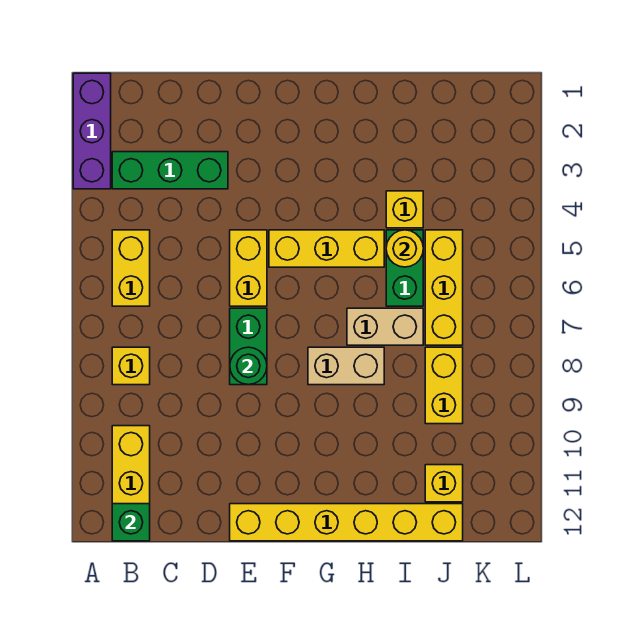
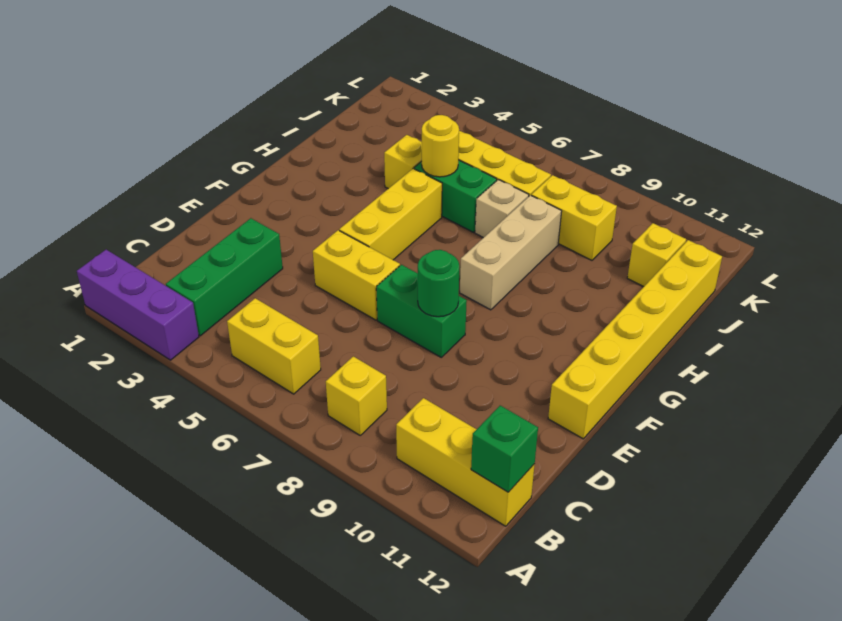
tan brick G8:H8 level 1 -> tan brick G8:I8 level 1
tan brick H7:I7 level 1 -> tan brick I7 level 1

